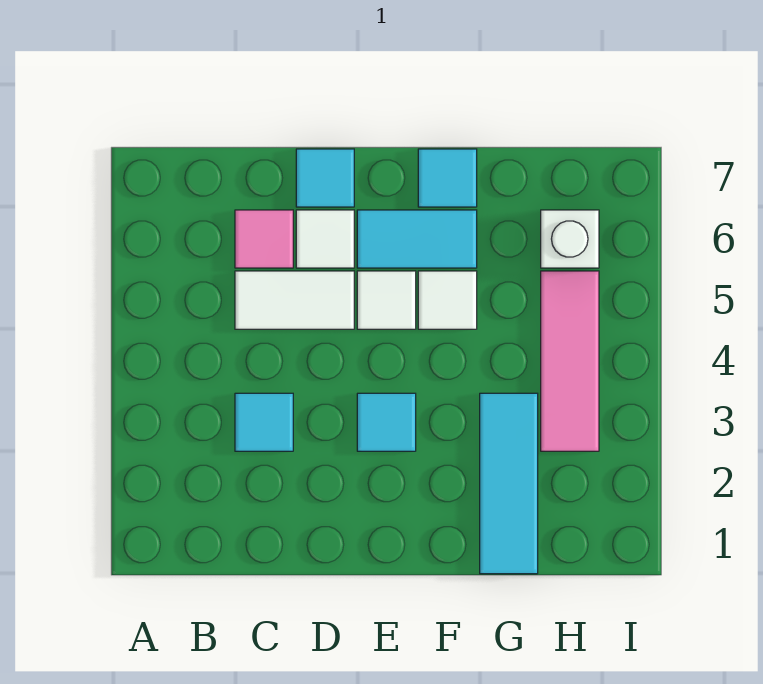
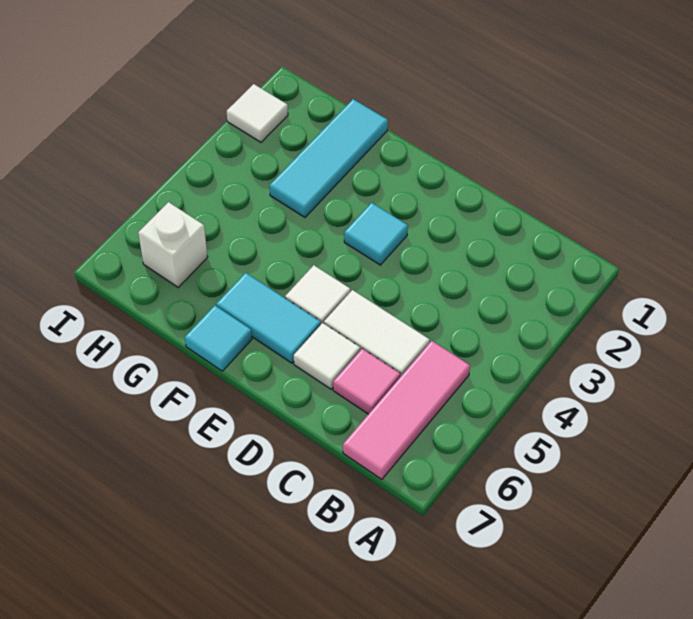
cyan tile C3 level 1 -> none
cyan tile D7 level 1 -> none
white tile F5 level 1 -> white tile I2 level 1
pink tile H3:H5 level 1 -> pink tile B5:B7 level 1

